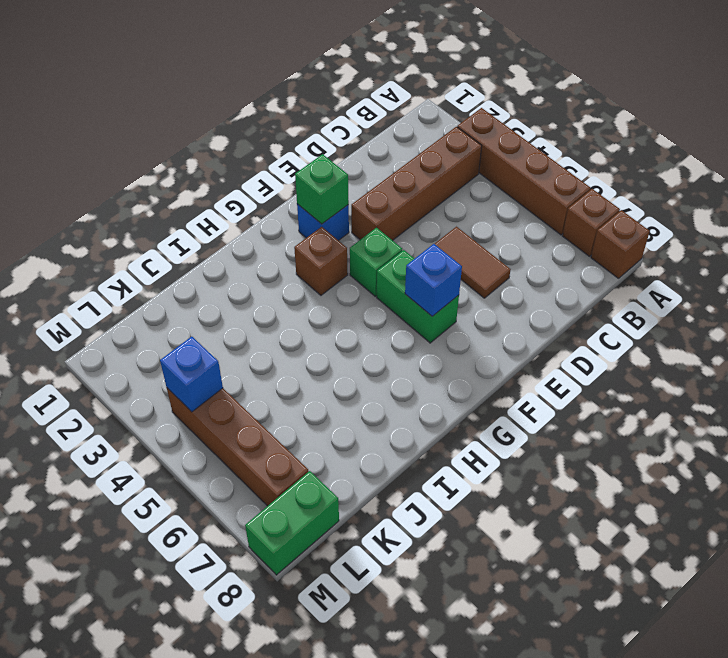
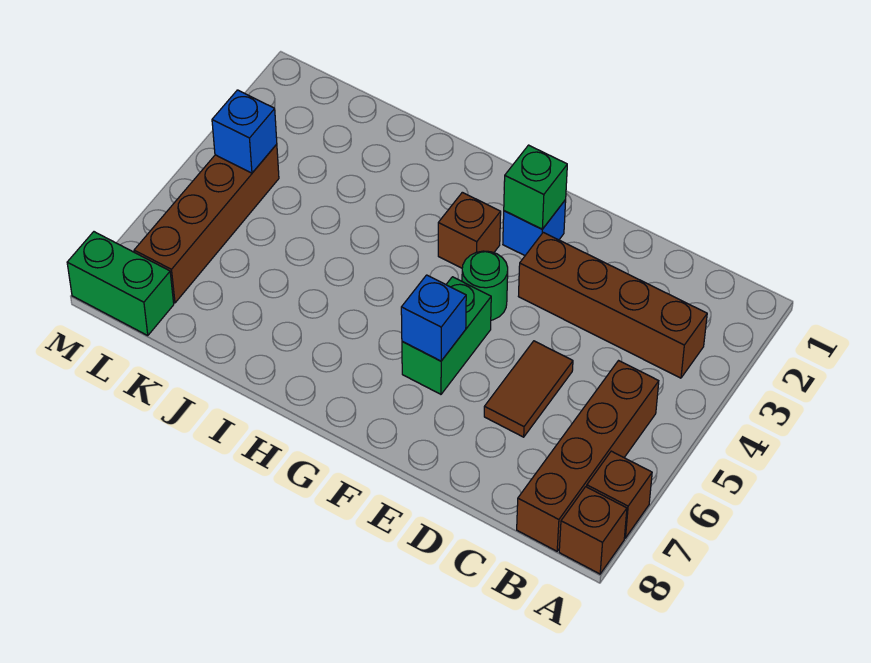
brown brick A3:A6 level 1 -> brown brick B5:B8 level 1
green brick F4 level 1 -> green round brick F4 level 1

